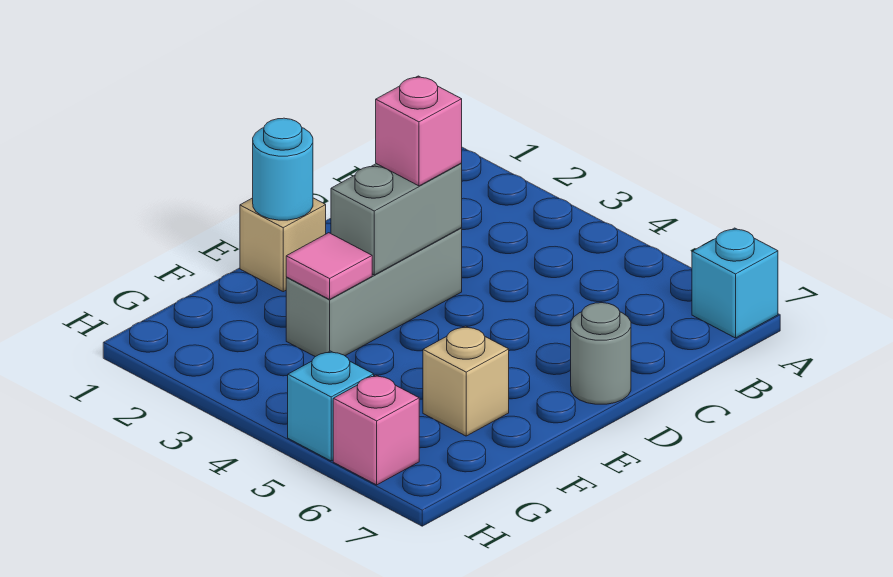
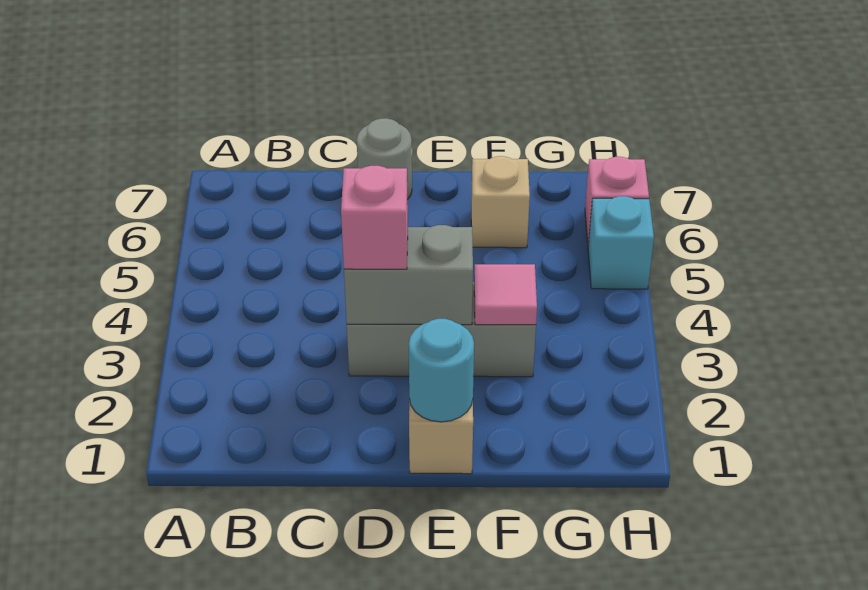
cyan brick A7 level 1 -> none

